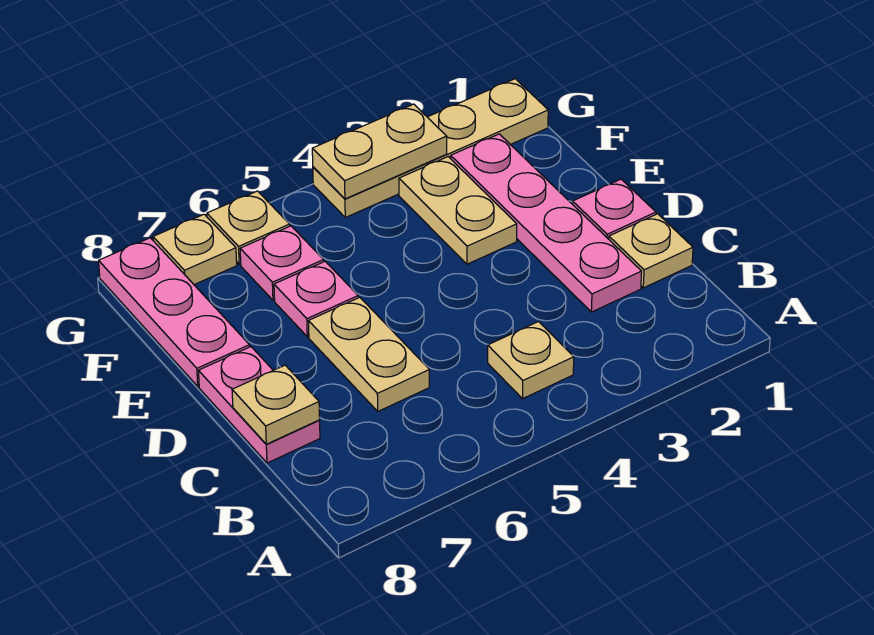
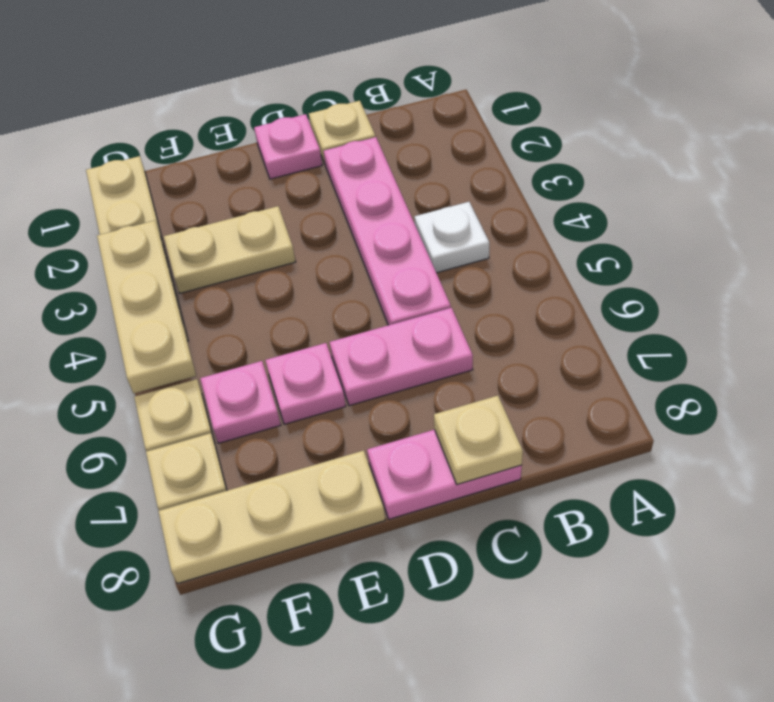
tan plate B4 level 1 -> white plate B4 level 1
pink plate C2:F2 level 1 -> pink plate C2:C5 level 1
tan plate C6:D6 level 1 -> pink plate C6:D6 level 1
pink plate E8:G8 level 1 -> tan plate E8:G8 level 1
tan plate G3:G4 level 2 -> tan plate G3:G5 level 2

